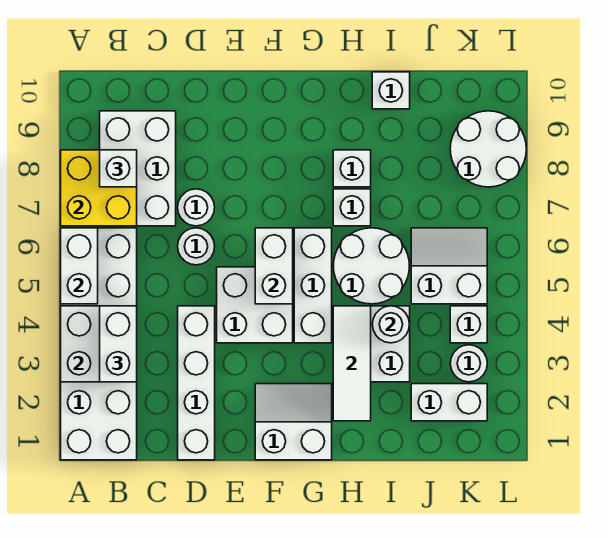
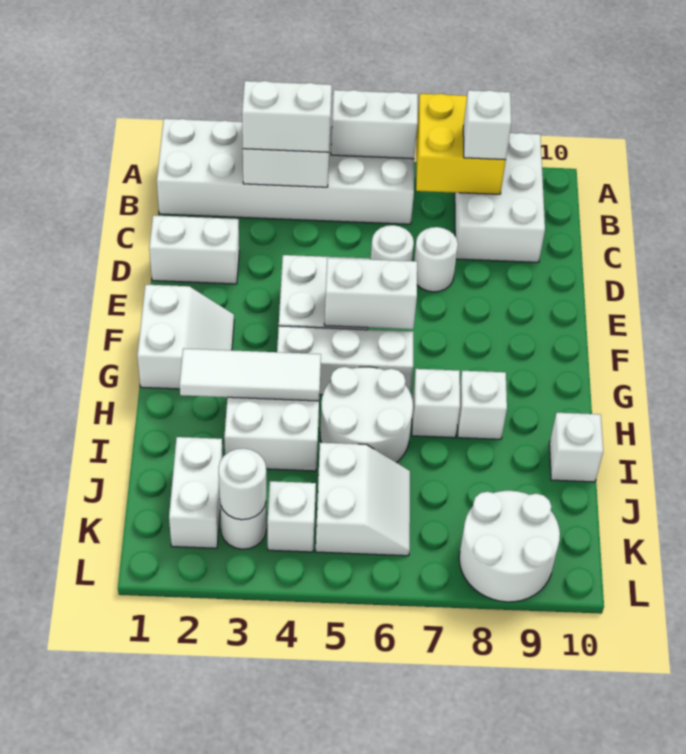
white brick B7:C9 level 1 -> white brick A8:C9 level 1
white brick D1:D4 level 1 -> white brick D1:D2 level 1
white round brick I4 level 2 -> white round brick K3 level 2

